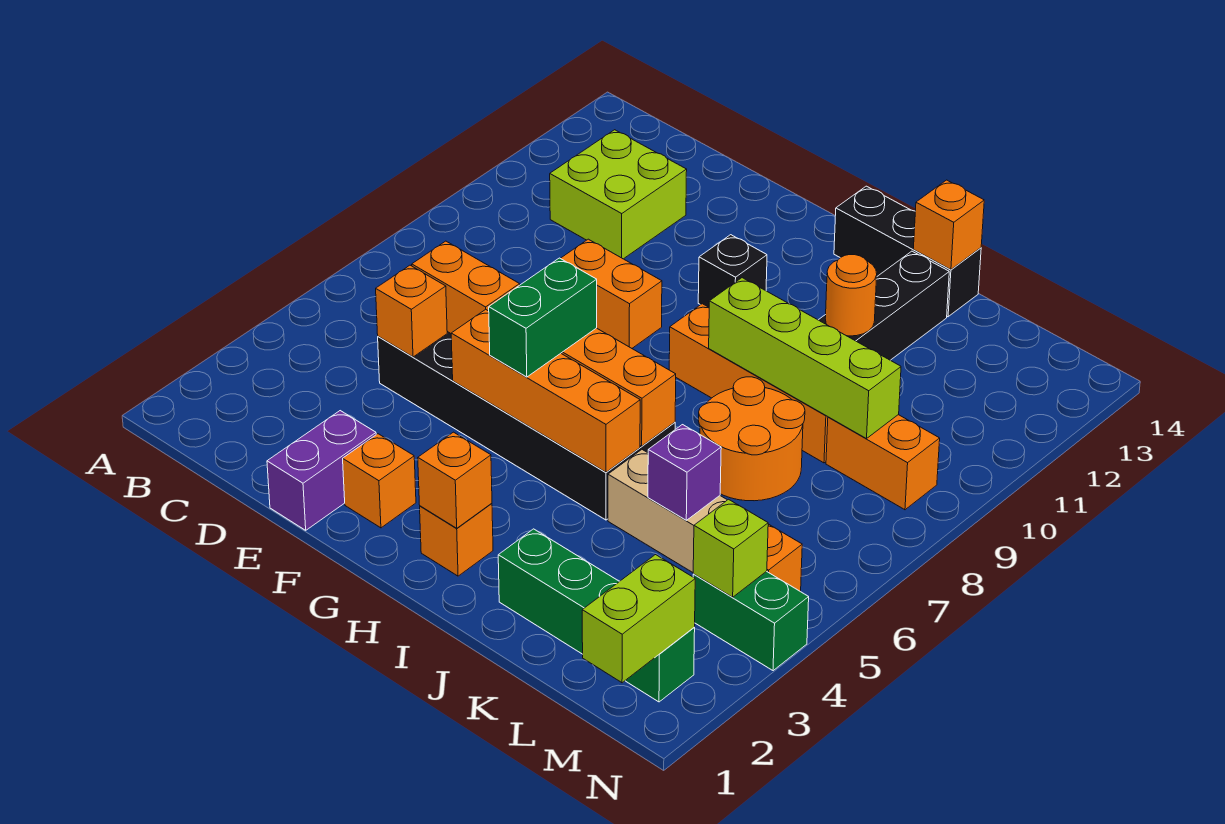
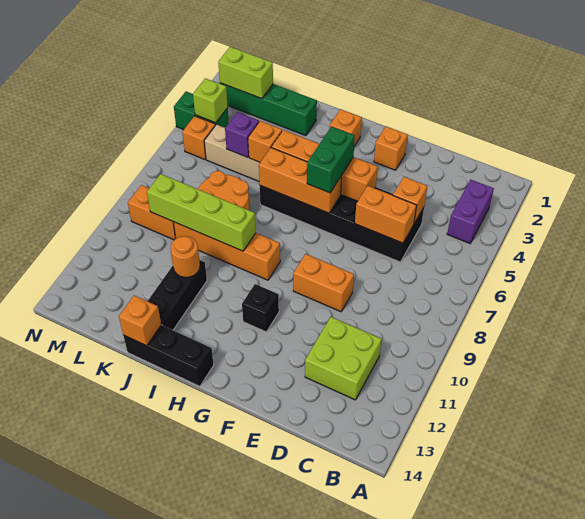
purple brick E1:E2 level 1 -> purple brick B3:B4 level 1
orange brick H2 level 2 -> orange brick J5 level 2
lime brick M1:M2 level 2 -> lime brick L2:M2 level 2

